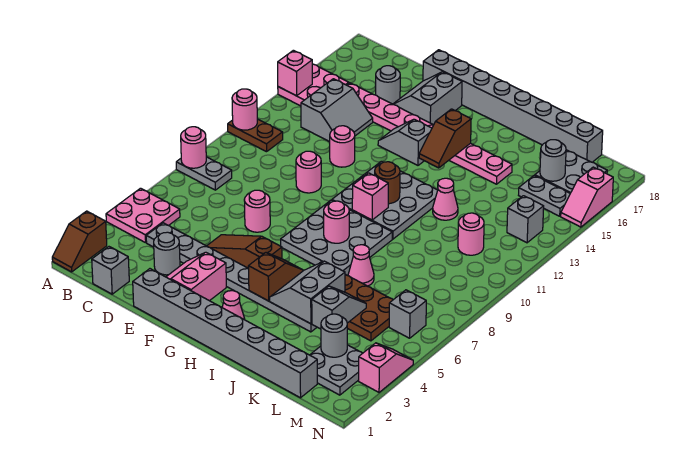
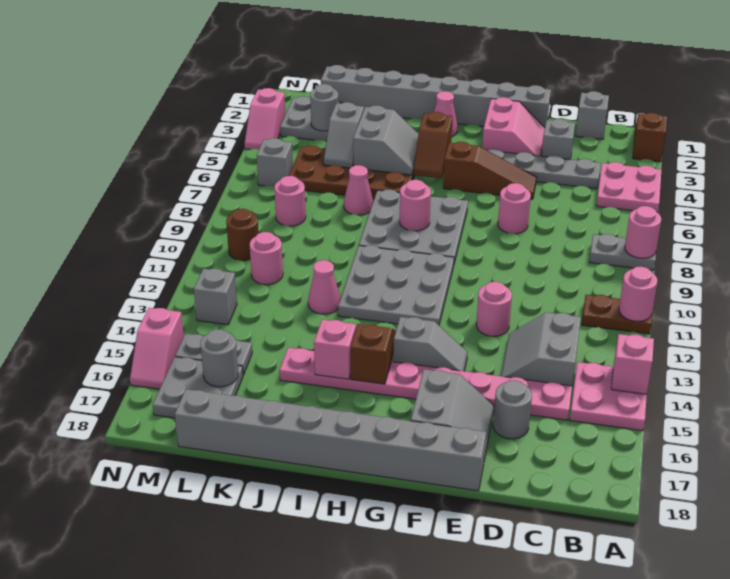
grey round brick D3 level 1 -> grey brick D3 level 1
pink round brick E10 level 1 -> pink round brick L8 level 1
pink brick H10 level 2 -> pink brick I15 level 2
brown round brick H11 level 2 -> brown round brick M10 level 1
pink slope N15:N16 level 1 top 16 -> pink slope N15:N16 level 1 top 15

